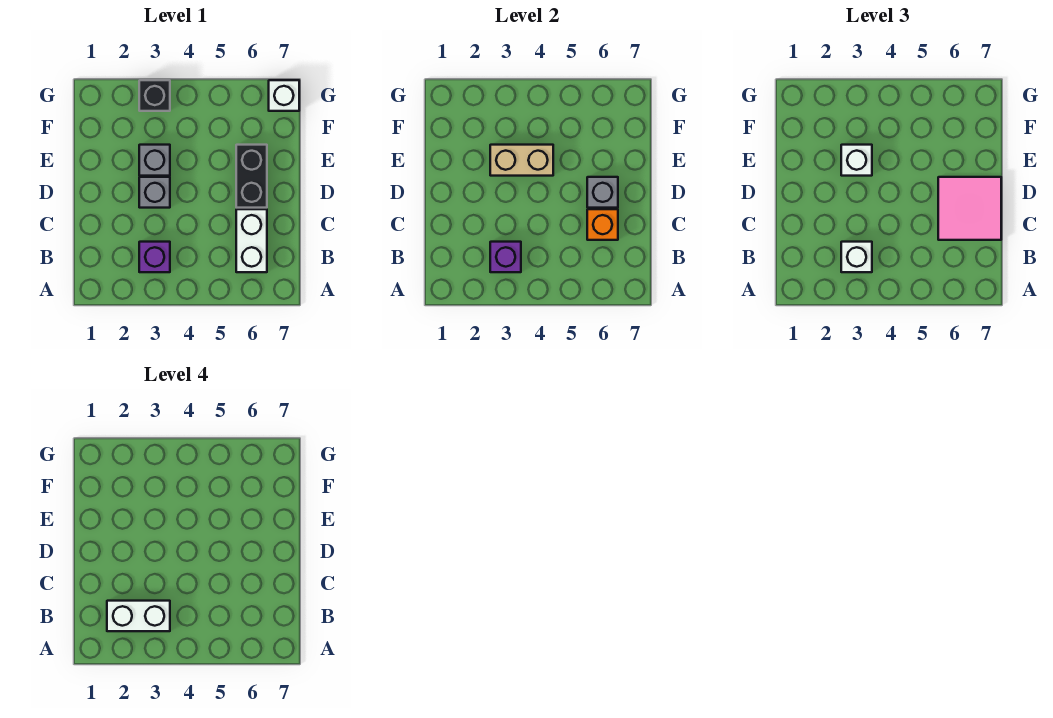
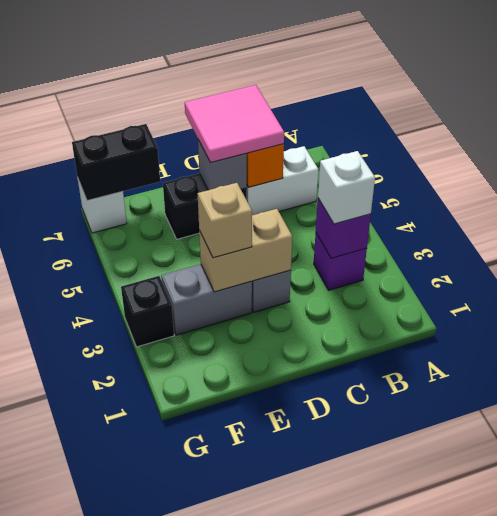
white brick B2:B3 level 4 -> none
grey brick E3 level 1 -> grey brick E3:F3 level 1
tan brick E3:E4 level 2 -> tan brick D3:E3 level 2
white brick E3 level 3 -> tan brick E3 level 3
none -> black brick F7:G7 level 2

